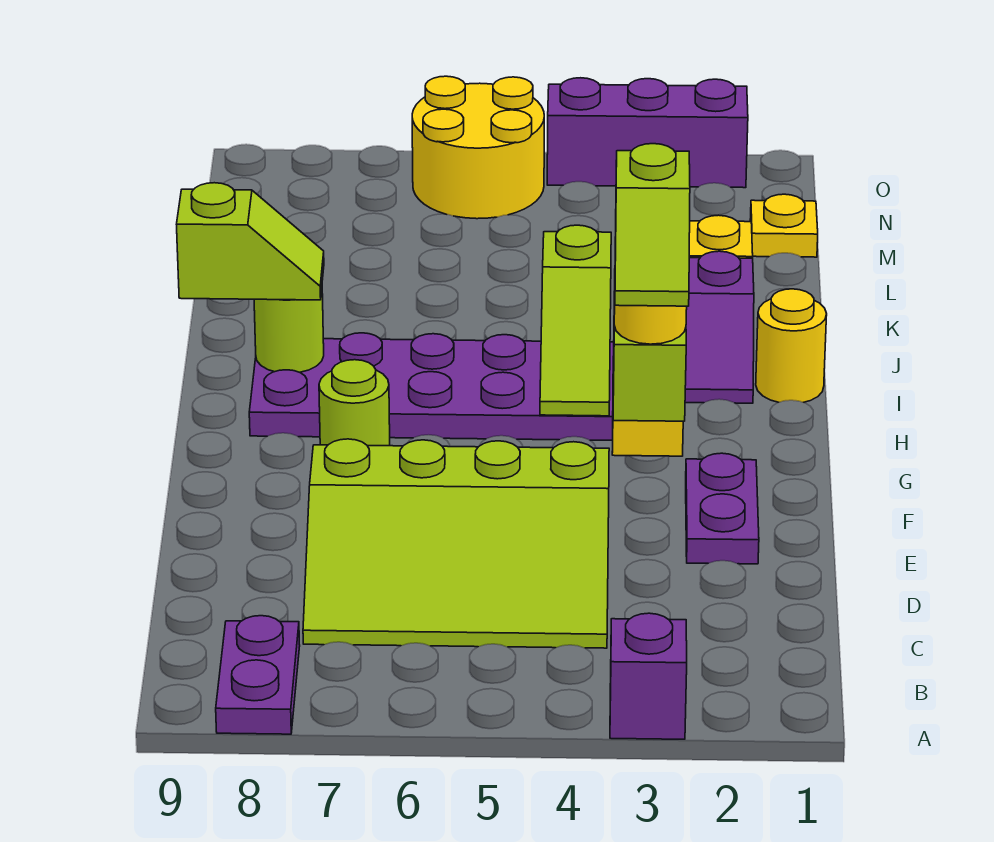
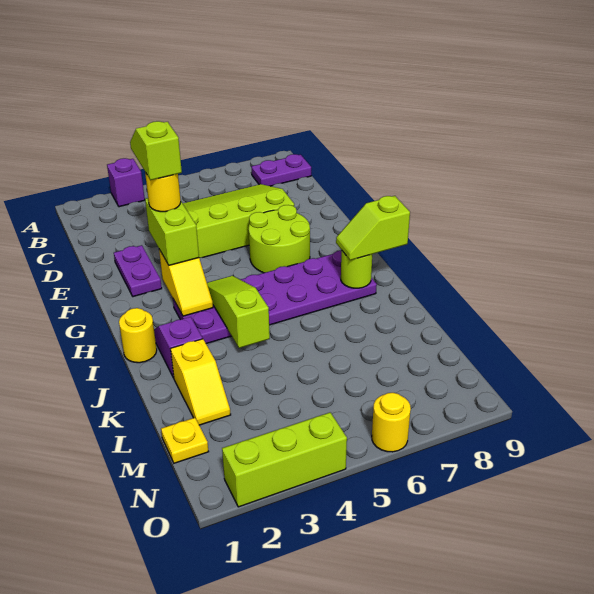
purple plate A8:B8 level 1 -> purple plate B8:B9 level 1
lime round brick G7 level 1 -> lime round brick F6:G7 level 1
yellow round brick N5:O6 level 1 -> yellow round brick O6 level 1
purple brick O2:O4 level 1 -> lime brick O2:O4 level 1

